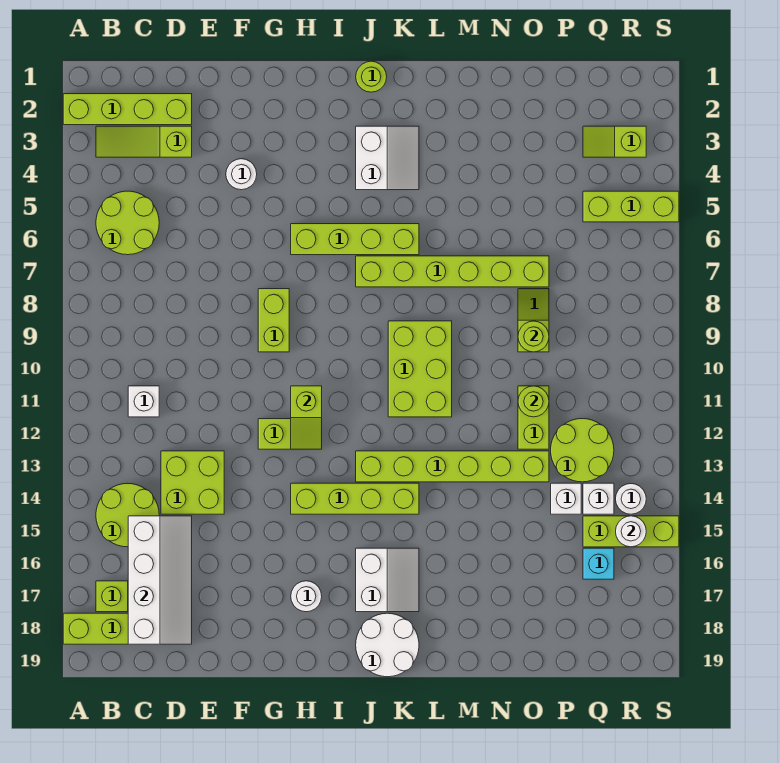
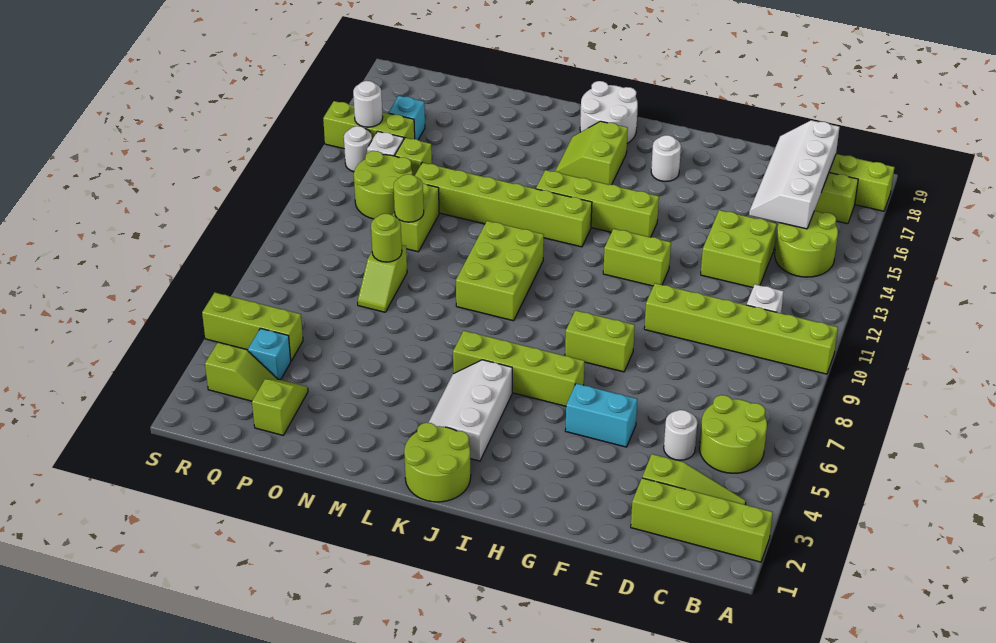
white round brick F4 level 1 -> white round brick D5 level 1
none -> cyan brick F5:G5 level 1
lime brick G8:G9 level 1 -> lime brick G8:H8 level 1
lime slope H11:H12 level 2 top 11 -> lime slope P2:P3 level 1 top 2
lime round brick J1 level 1 -> lime round brick J1:K2 level 1
white slope J3:K4 level 1 top J -> white slope J3:K5 level 1 top J
lime brick J7:O7 level 1 -> lime brick A10:F10 level 1
white slope J16:K17 level 1 top J -> lime slope J16:K17 level 1 top J
white brick P14 level 1 -> lime brick P14 level 1
none -> cyan brick Q4 level 1

